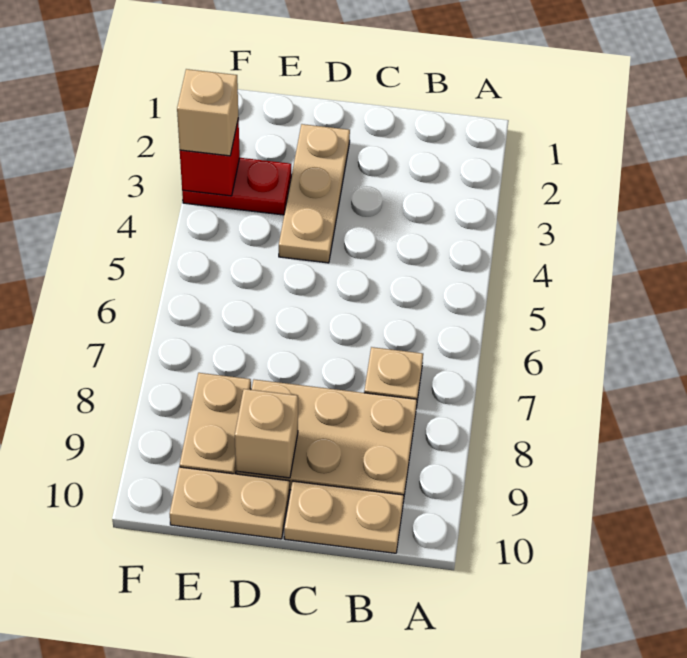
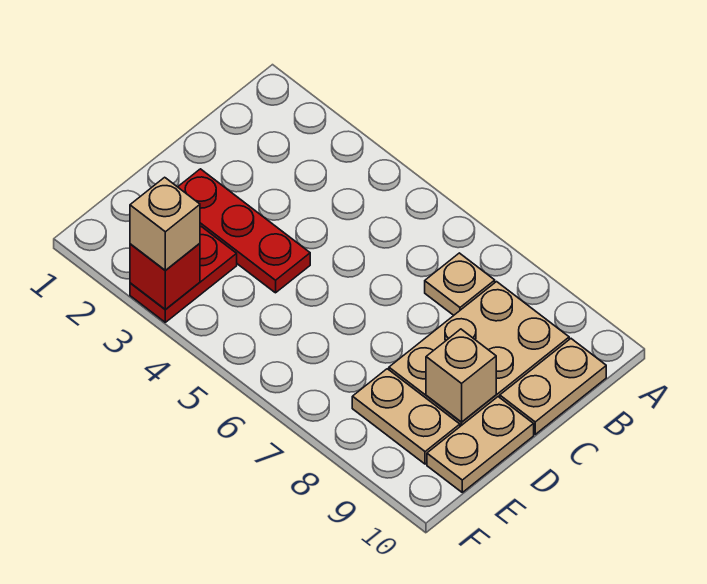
tan plate D2:D4 level 1 -> red plate D2:D4 level 1

